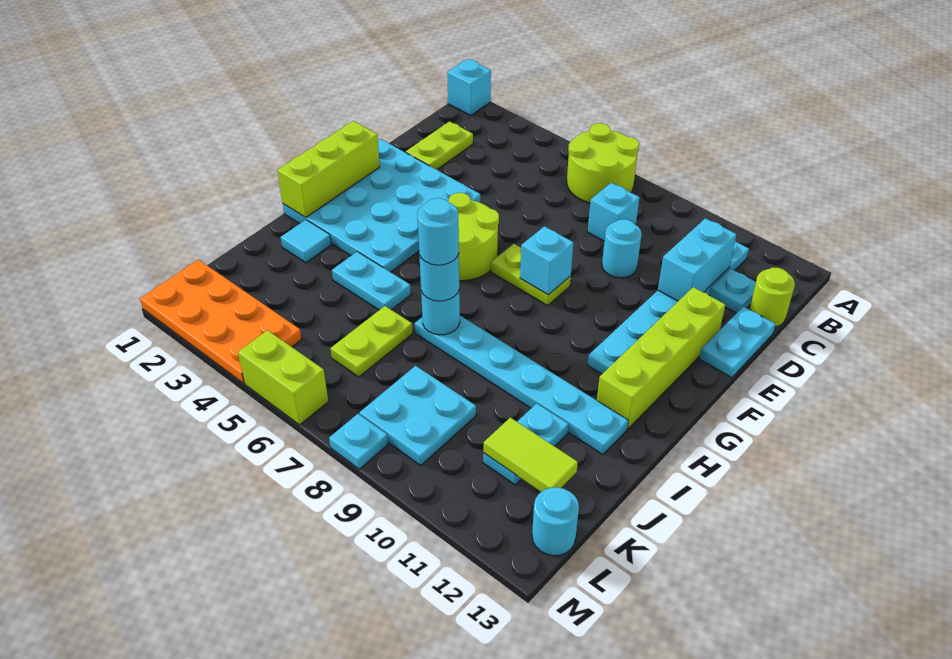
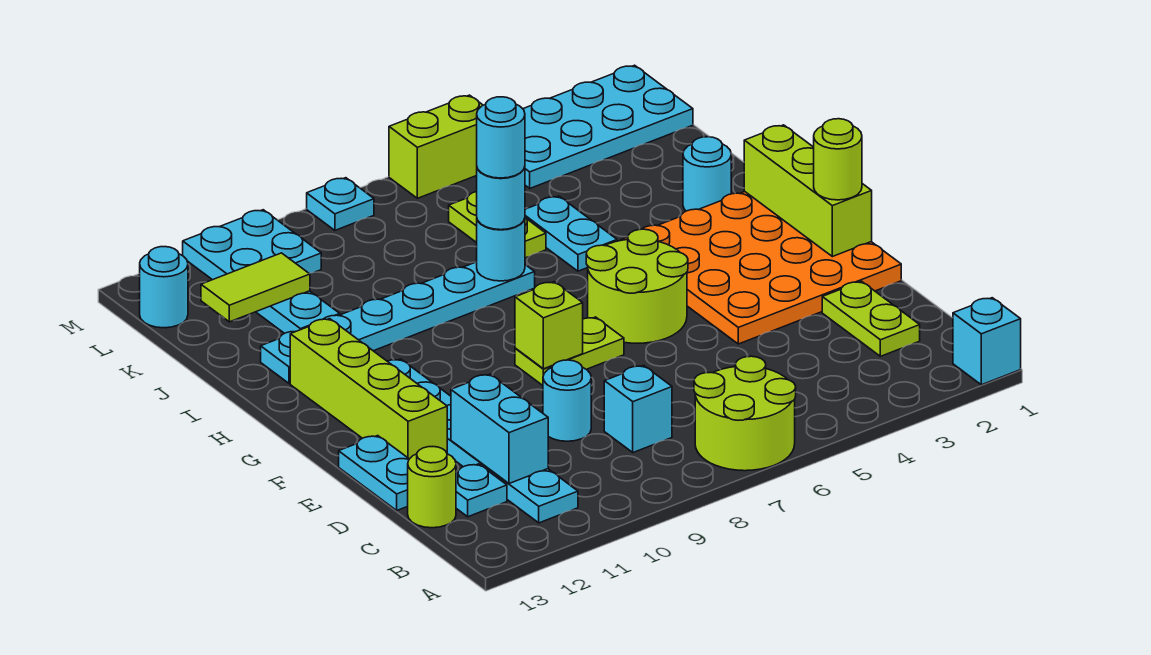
cyan plate E1:H4 level 1 -> orange plate E1:H4 level 1
none -> lime round brick F1 level 3
cyan brick F8 level 2 -> lime brick F8 level 2
cyan tile I2 level 1 -> cyan round brick I2 level 1
cyan plate I4:I5 level 1 -> cyan plate I5:J5 level 1
cyan plate K8:L9 level 1 -> cyan plate L10:M11 level 1
orange plate L1:M4 level 1 -> cyan plate L1:M4 level 1

